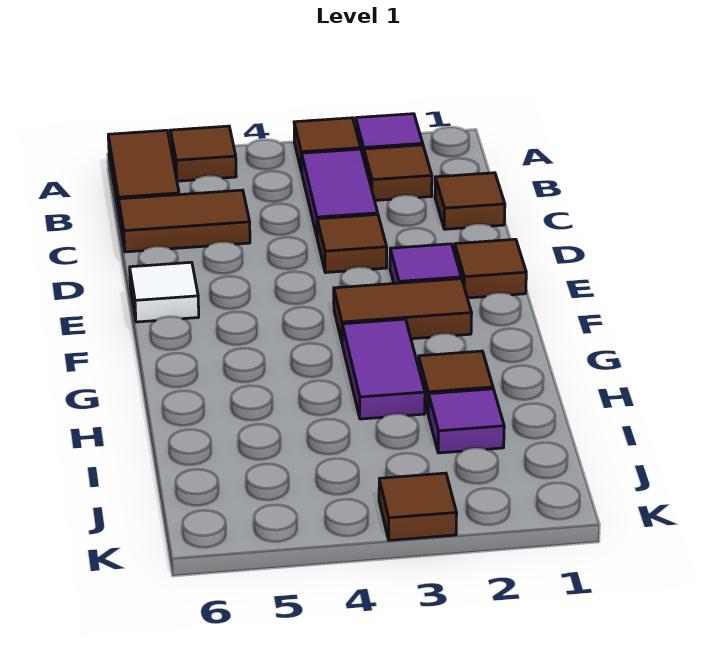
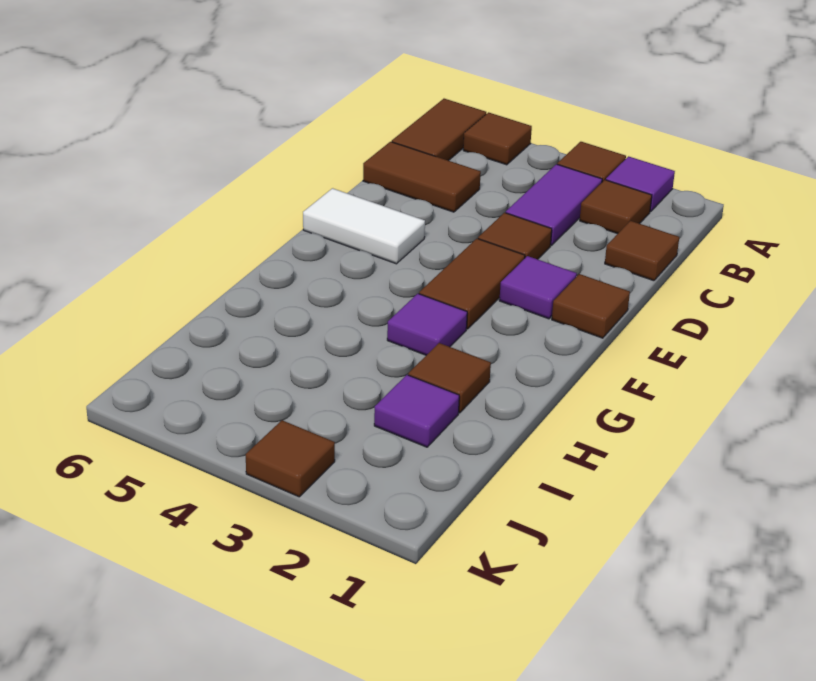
white tile E6 level 1 -> white tile E5:E6 level 1
brown tile F2:F3 level 1 -> brown tile E3:F3 level 1
purple tile G3:H3 level 1 -> purple tile G3 level 1

